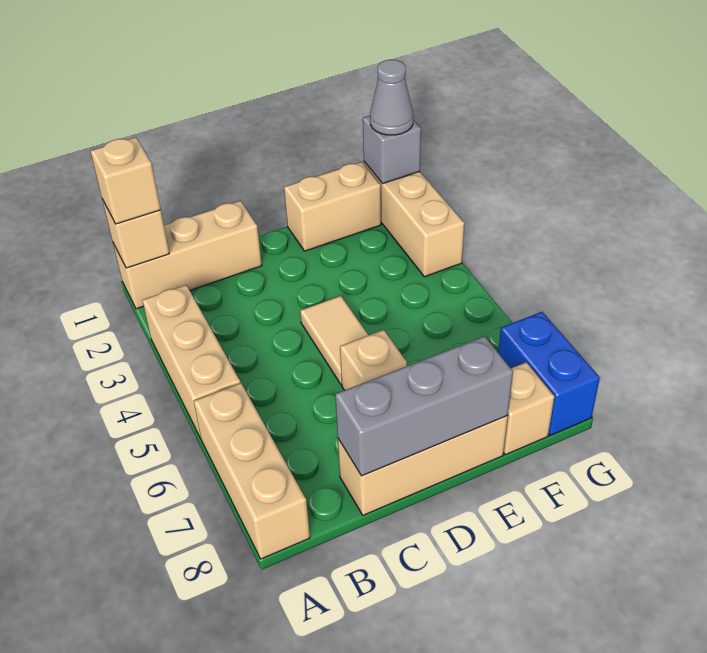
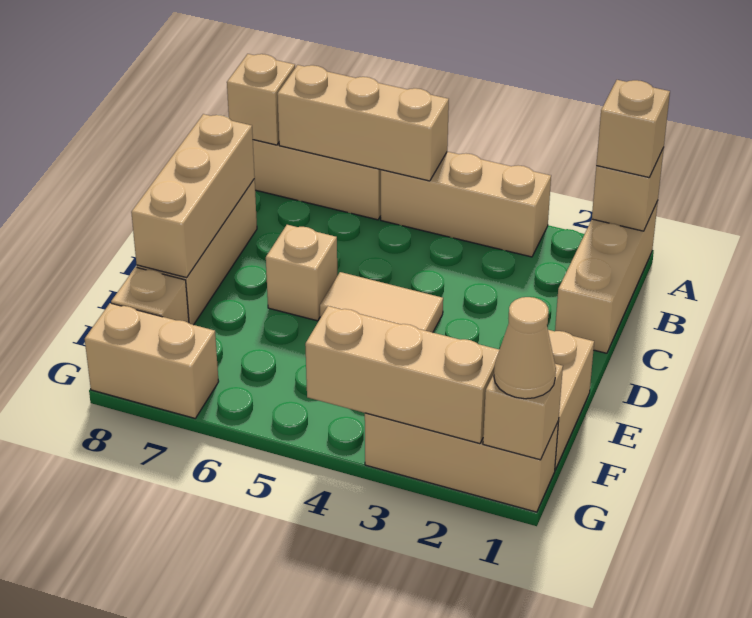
none -> tan brick A5:A7 level 2
none -> tan brick A8 level 2
grey brick C8:E8 level 2 -> tan brick C8:E8 level 2
grey brick G1 level 2 -> tan brick G1 level 2
grey cone G1 level 3 -> tan cone G1 level 3
none -> tan brick G2:G4 level 2
blue brick G7:G8 level 1 -> tan brick G7:G8 level 1

